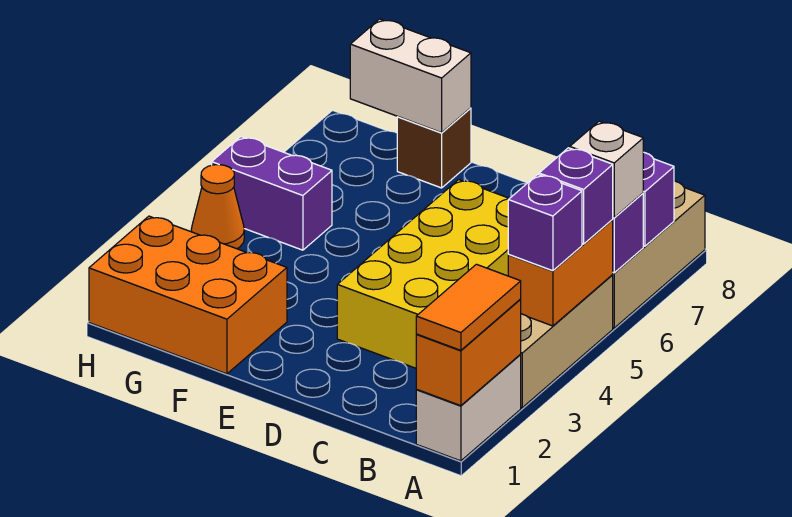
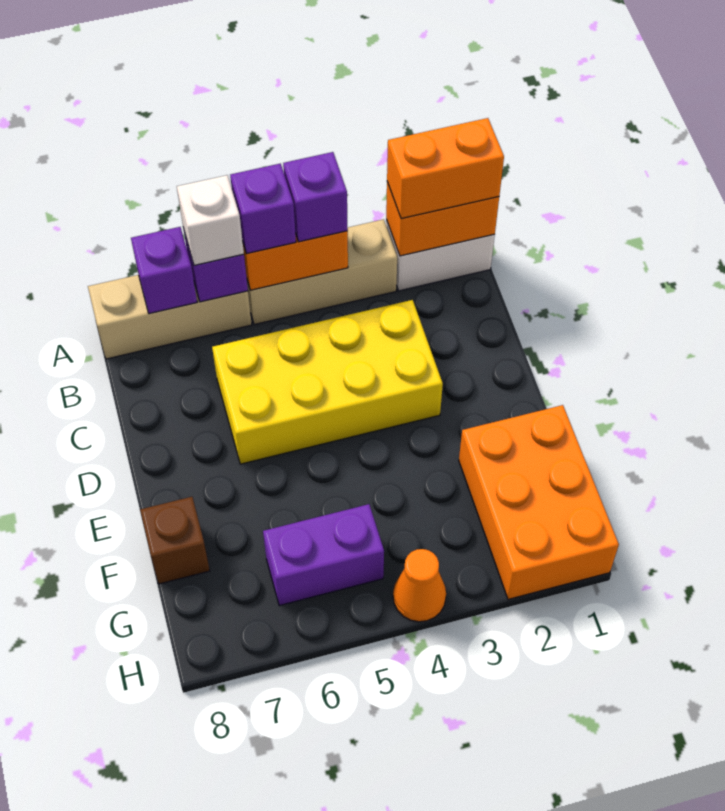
orange tile A1:A2 level 3 -> orange brick A1:A2 level 3
white brick F8:G8 level 2 -> none
purple brick G5:H5 level 1 -> purple brick G5:G6 level 1

